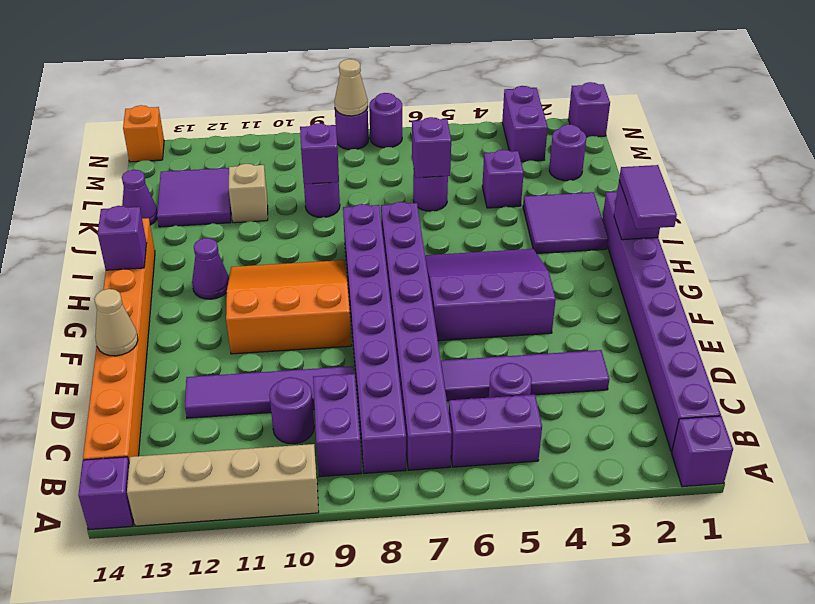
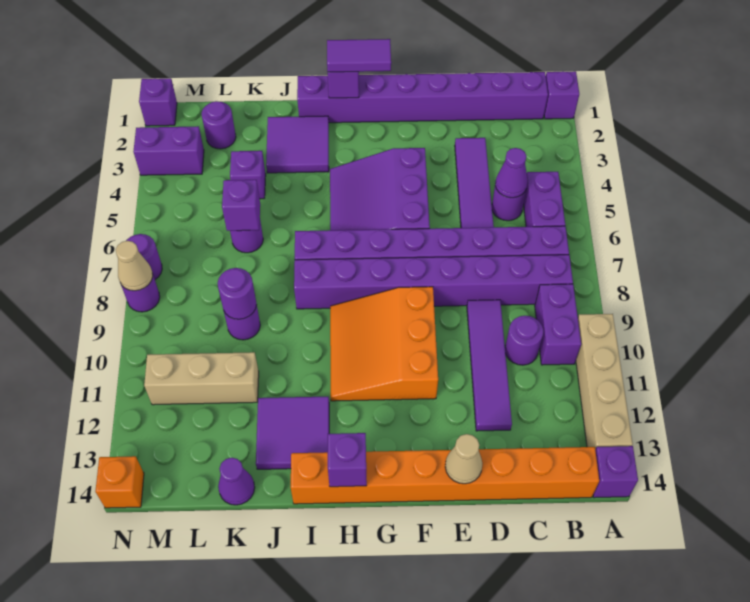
purple brick B9:C9 level 1 -> purple brick B9:B10 level 1
purple cone H12 level 1 -> purple cone C5 level 2
purple brick K9 level 2 -> purple round brick K9 level 2
tan brick K11 level 1 -> tan brick K11:M11 level 1
purple tile K12:L13 level 1 -> purple tile I12:J13 level 1

